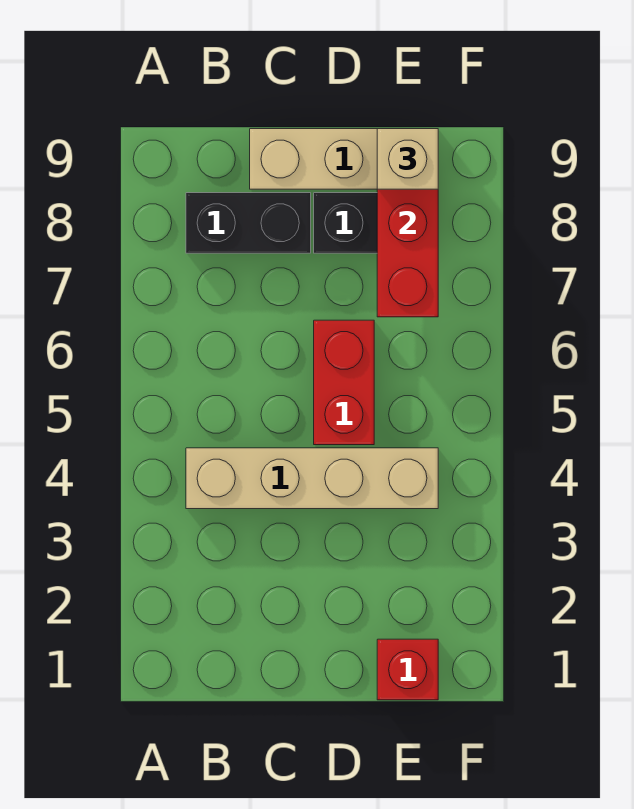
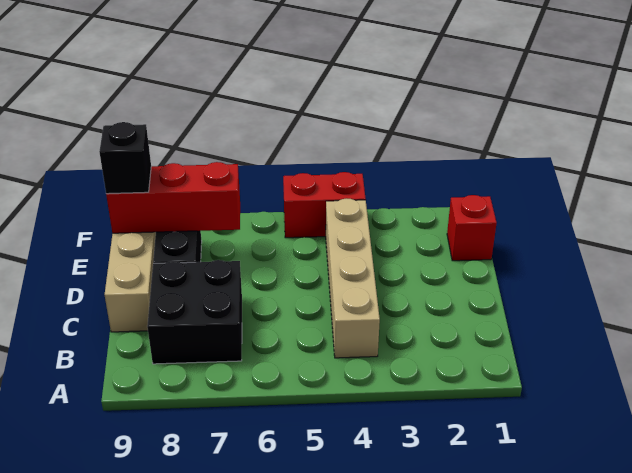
black brick B8:C8 level 1 -> black brick B7:C8 level 1
red brick D5:D6 level 1 -> red brick F4:F5 level 1
tan brick E9 level 3 -> black brick E9 level 3

